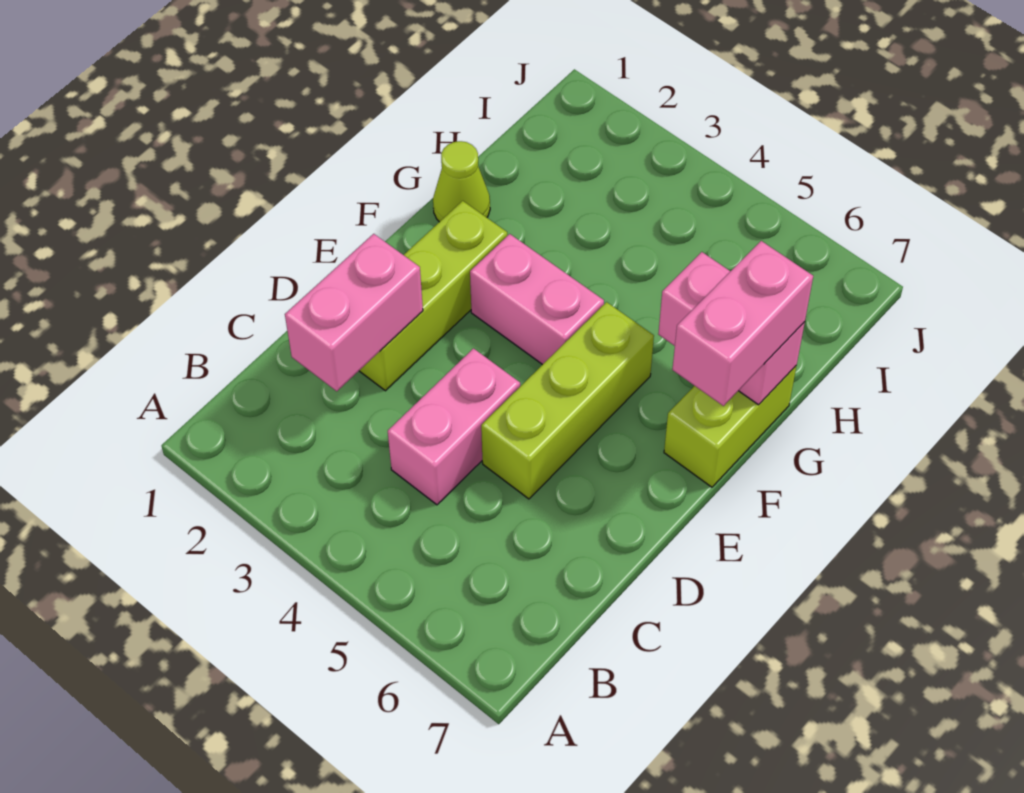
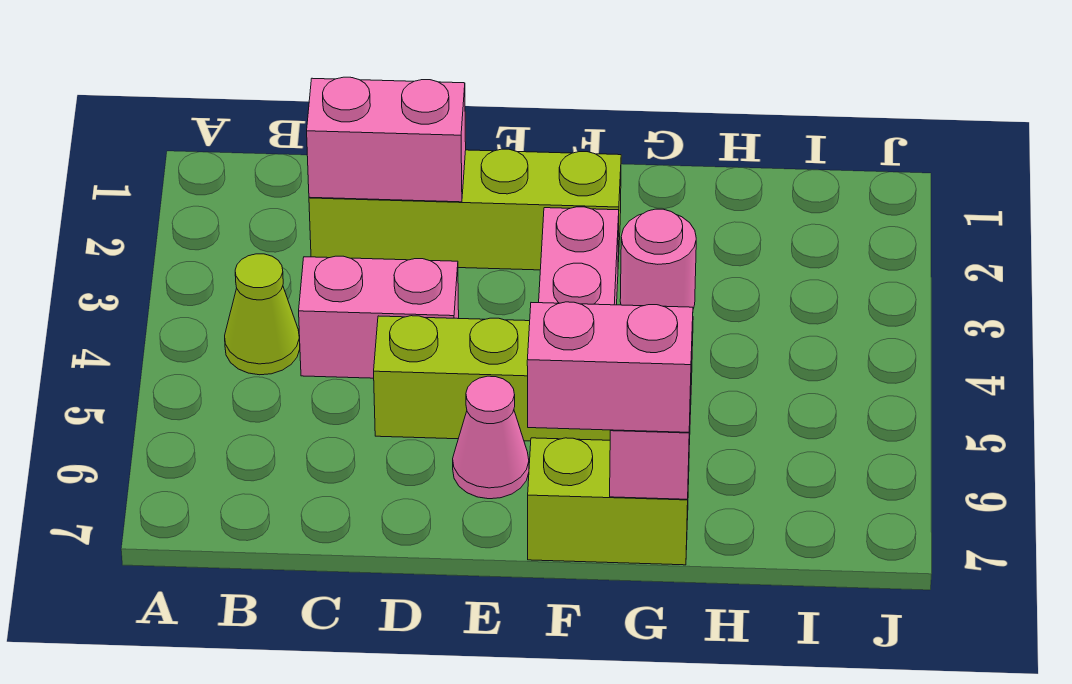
lime brick D2:F2 level 1 -> lime brick C2:F2 level 1
none -> pink cone E6 level 1
lime cone G1 level 1 -> lime cone B4 level 1
none -> pink round brick G3 level 1

